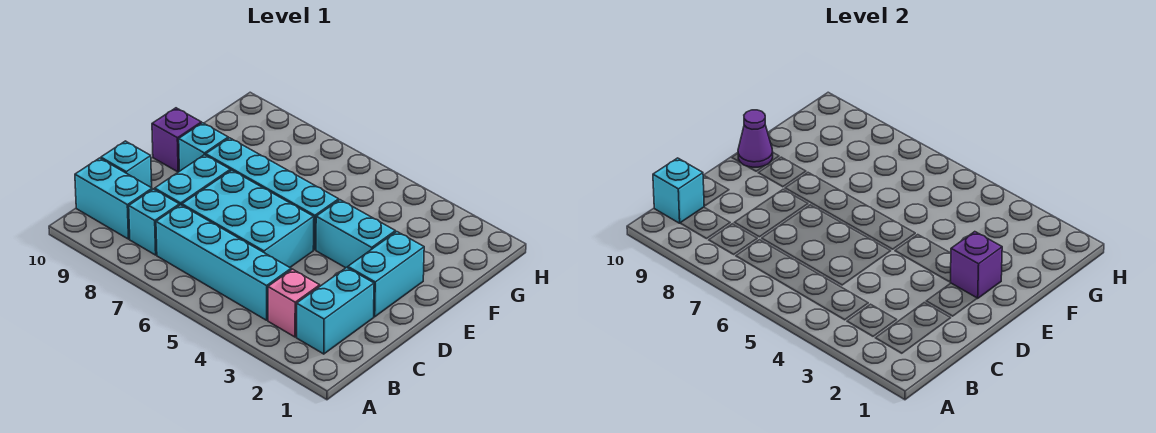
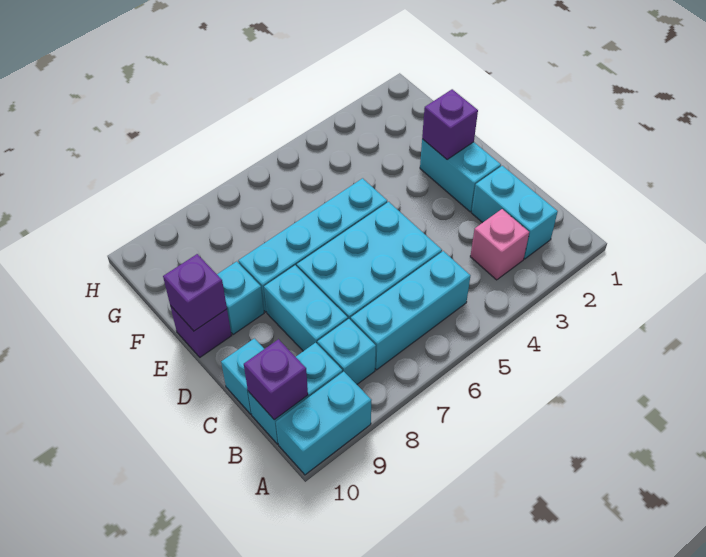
cyan brick B4:B7 level 1 -> cyan brick B5:B7 level 1
cyan brick B10 level 2 -> purple brick B10 level 2
cyan brick E3:E4 level 1 -> cyan brick A9:A10 level 1
purple cone E10 level 2 -> purple brick E10 level 2

